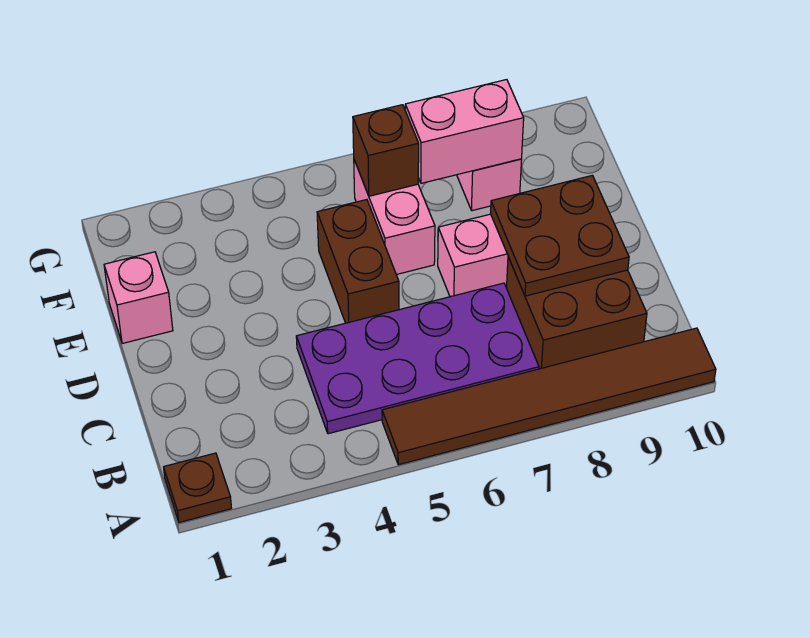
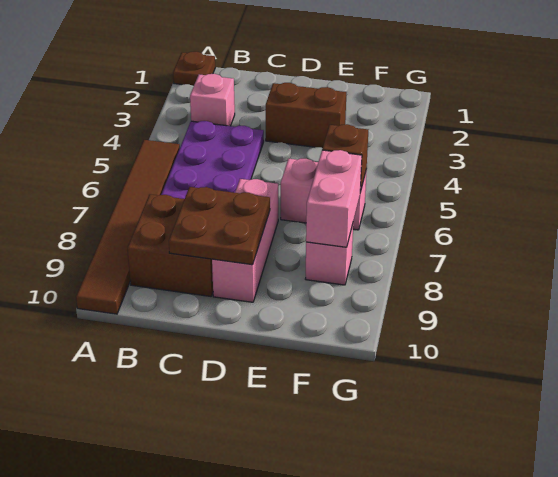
brown brick D5:E5 level 1 -> brown brick D3:E3 level 1
pink brick E1 level 1 -> pink brick B3 level 1

